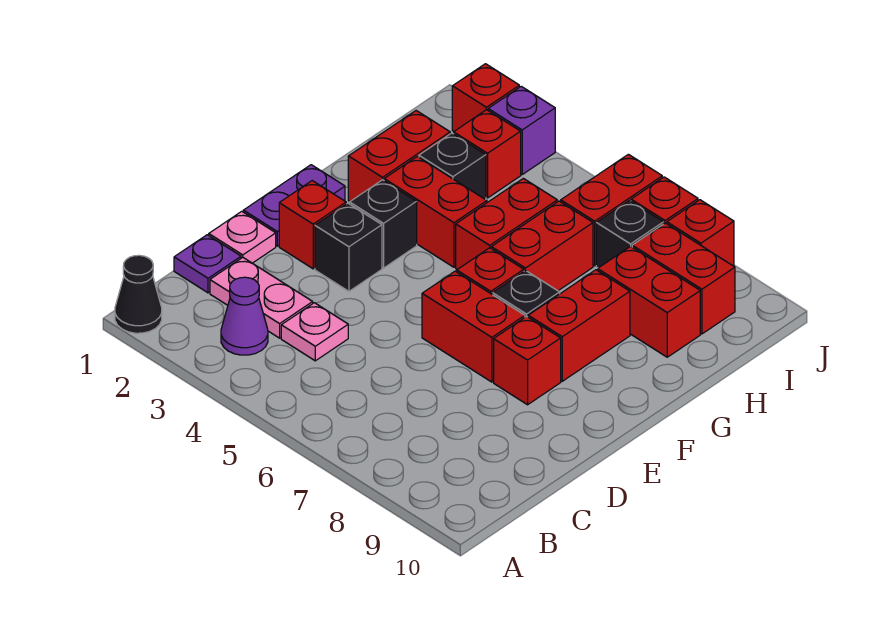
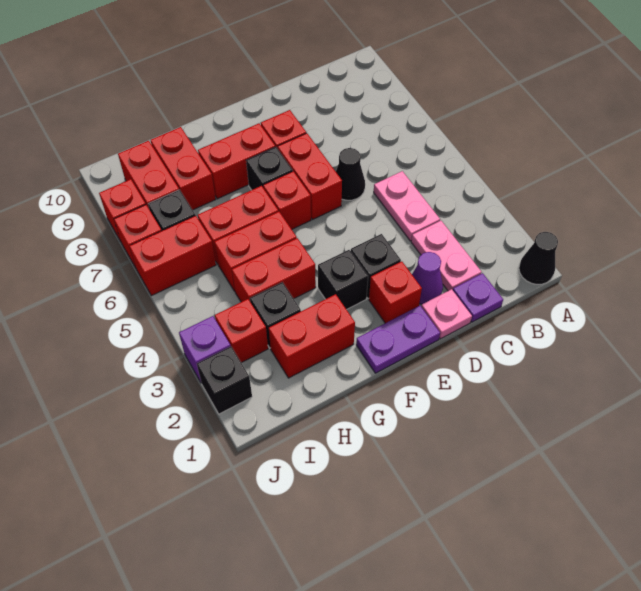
purple cone B3 level 1 -> purple cone D2 level 1
pink plate C4 level 1 -> pink plate C4:C5 level 1
none -> black cone D6 level 1
red brick G3:G4 level 1 -> red brick G4:H4 level 1
red brick J2 level 1 -> black brick J2 level 1

